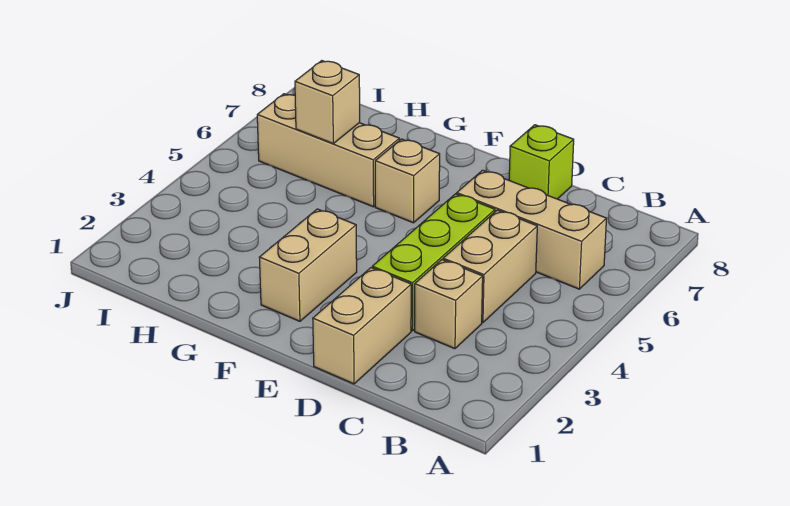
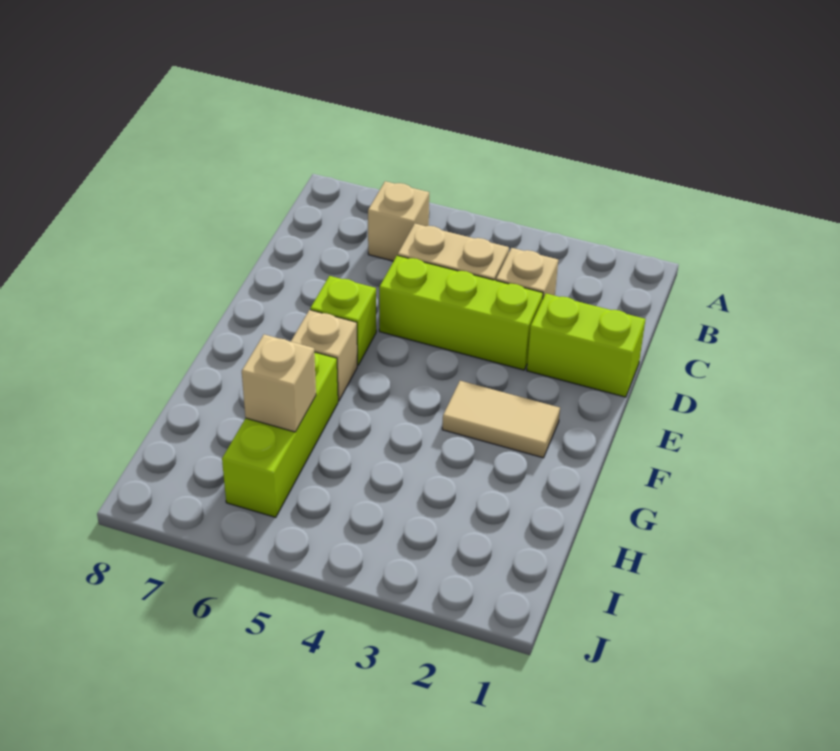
tan brick B6:D6 level 1 -> tan brick B6 level 1
tan brick D1:D2 level 1 -> lime brick D1:D2 level 1
lime brick D8 level 1 -> lime brick E6 level 1
tan brick F2:F3 level 1 -> tan tile F2:F3 level 1
tan brick G6:I6 level 1 -> lime brick G6:I6 level 1

